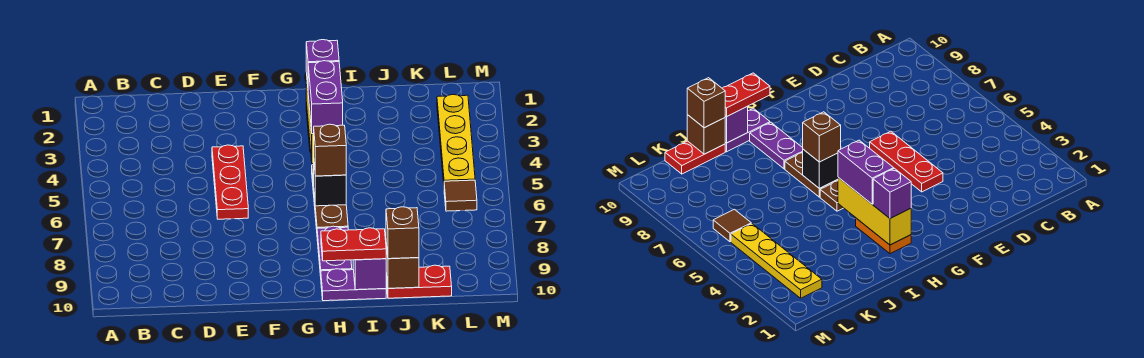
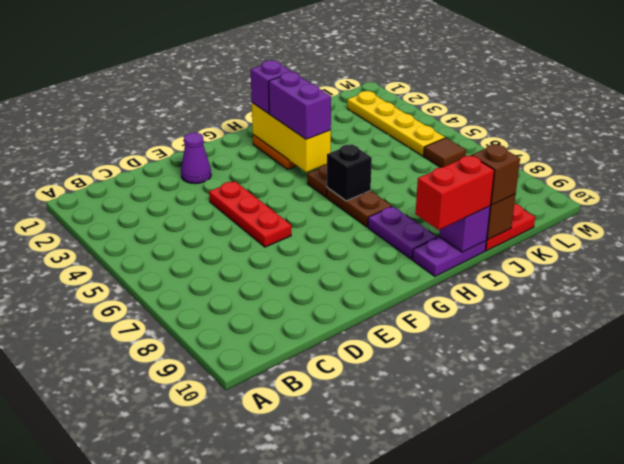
none -> purple cone E2 level 1
brown brick H6 level 3 -> none
red plate H10:I10 level 3 -> red brick H10:I10 level 3

